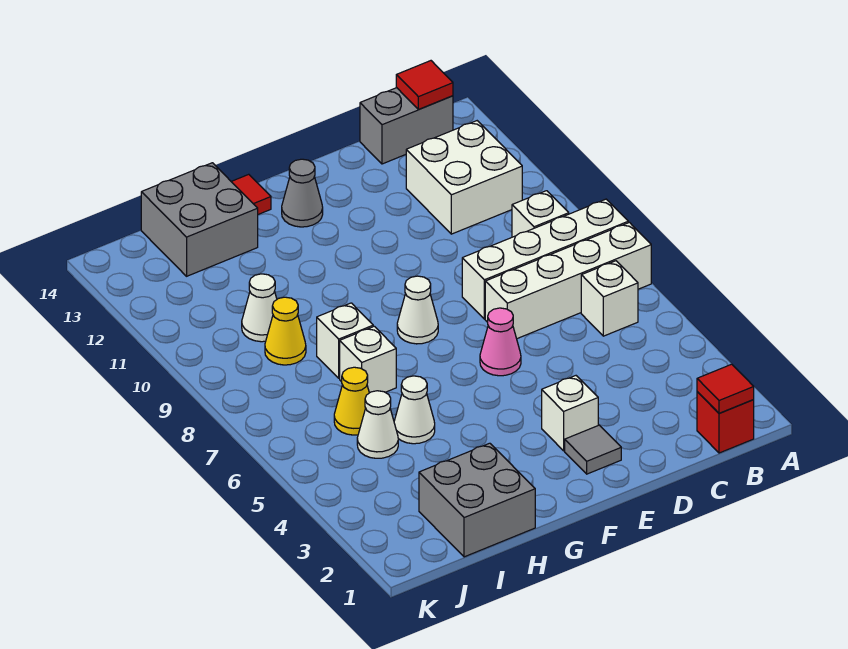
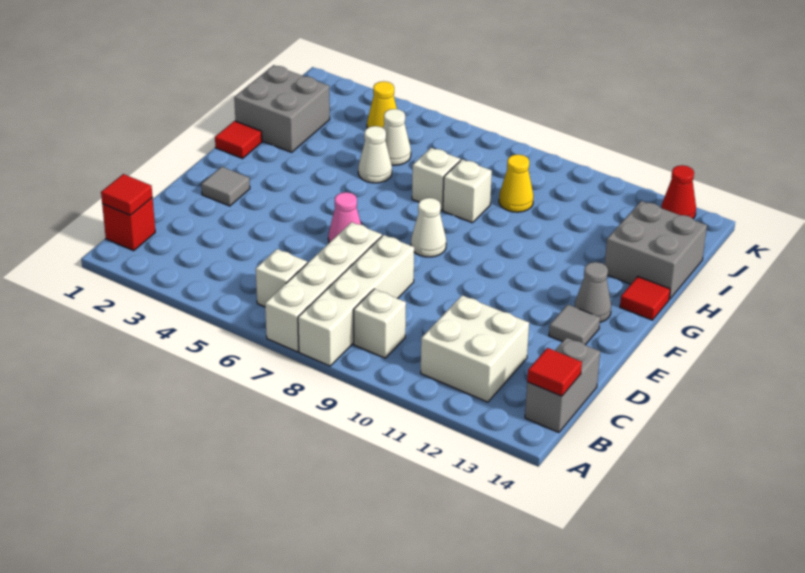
white brick E3 level 1 -> none
none -> grey tile E13 level 1
none -> red tile G1 level 1
yellow cone I6 level 1 -> yellow cone J4 level 1
white cone I10 level 1 -> none
none -> red cone K13 level 1

